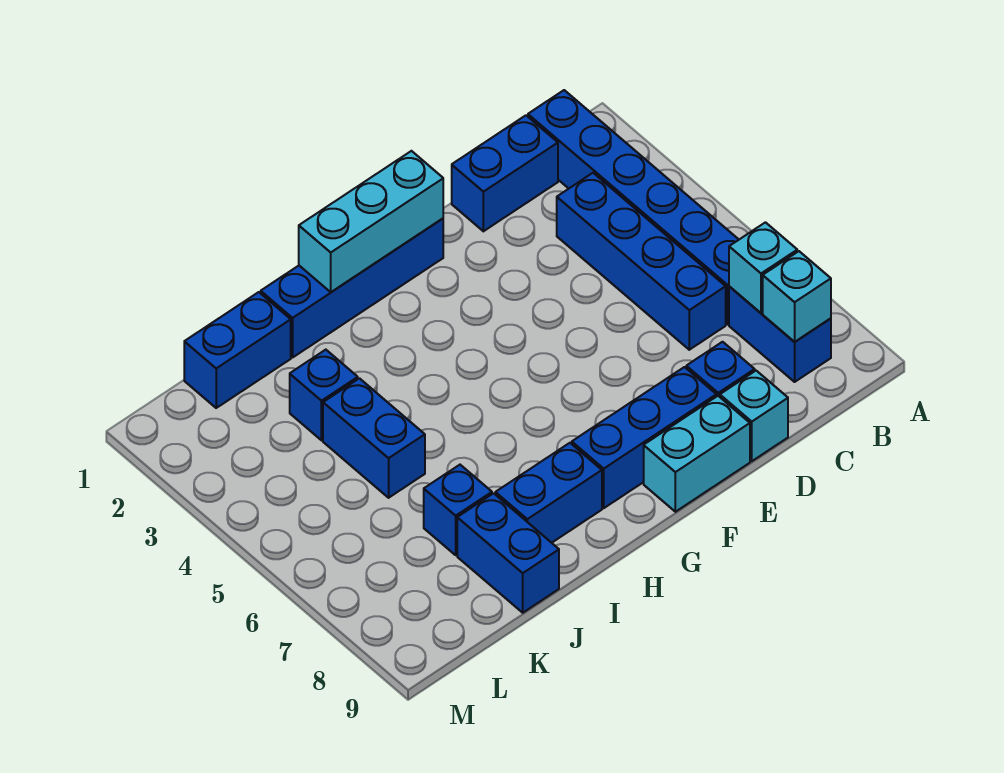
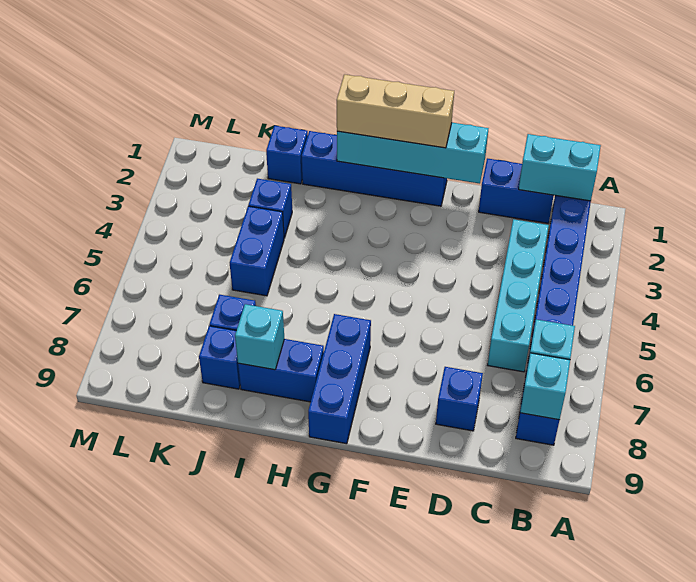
blue brick C3:C6 level 1 -> cyan brick C3:C6 level 1
cyan brick D9 level 1 -> cyan brick I8 level 2
blue brick E8:G8 level 1 -> blue brick G7:G9 level 1
cyan brick E9:F9 level 1 -> cyan brick B1:C1 level 2
cyan brick F1:H1 level 2 -> cyan brick E1:H1 level 2
none -> tan brick F1:H1 level 3
blue brick J1:K1 level 1 -> blue brick J1 level 1
blue brick J8:J9 level 1 -> blue brick J8 level 1

